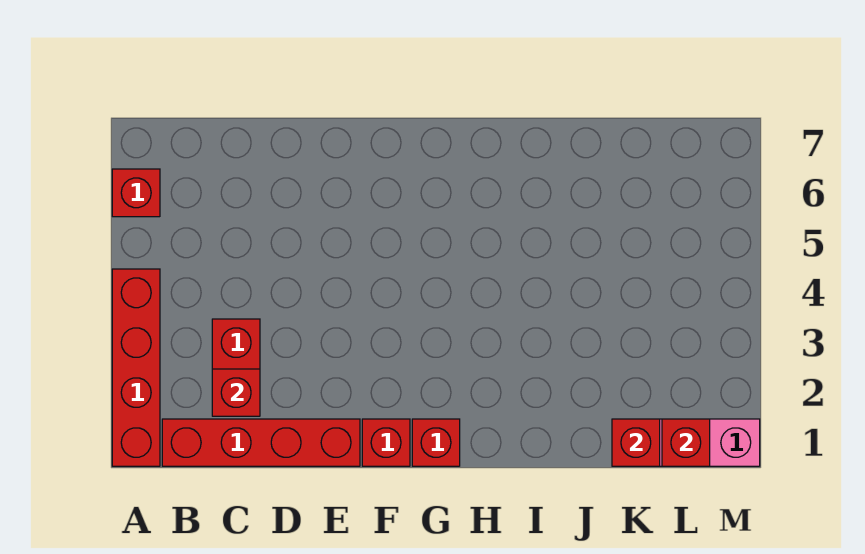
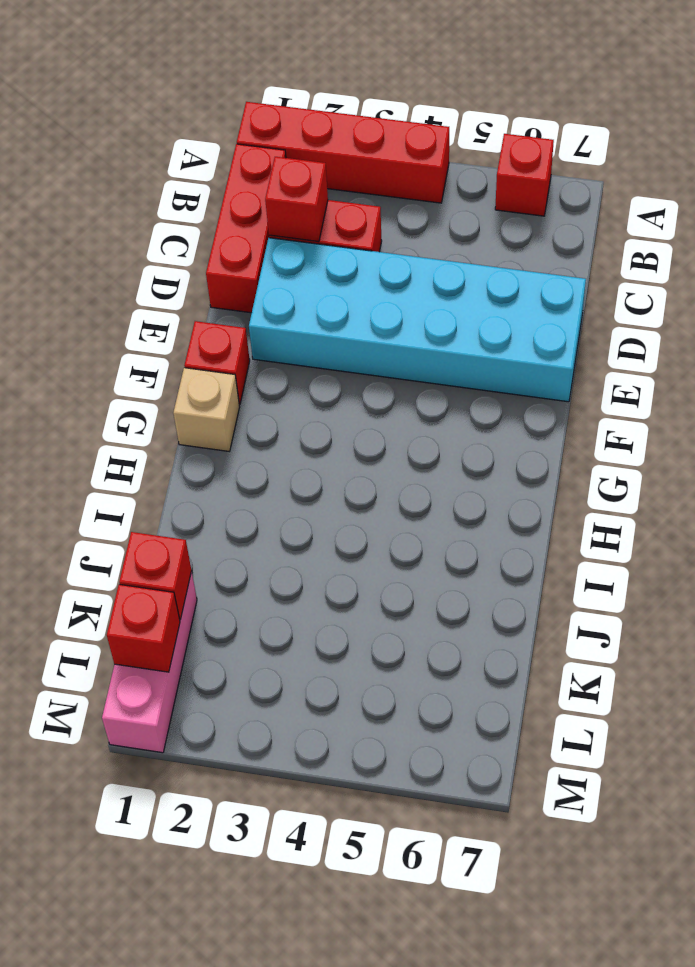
red brick B1:E1 level 1 -> red brick B1:D1 level 1
none -> cyan brick D2:E7 level 1
red brick G1 level 1 -> tan brick G1 level 1

